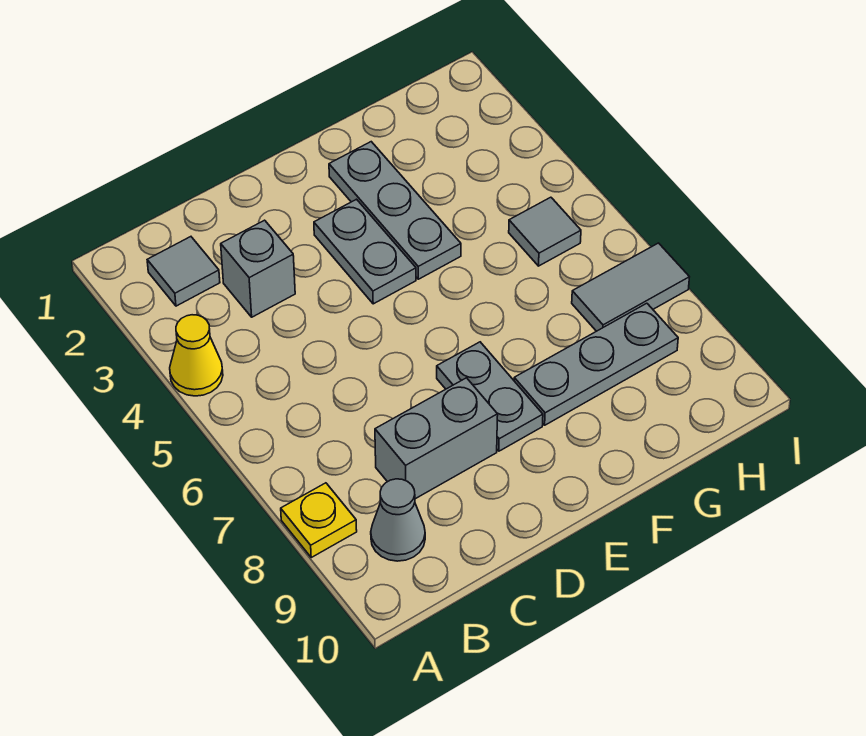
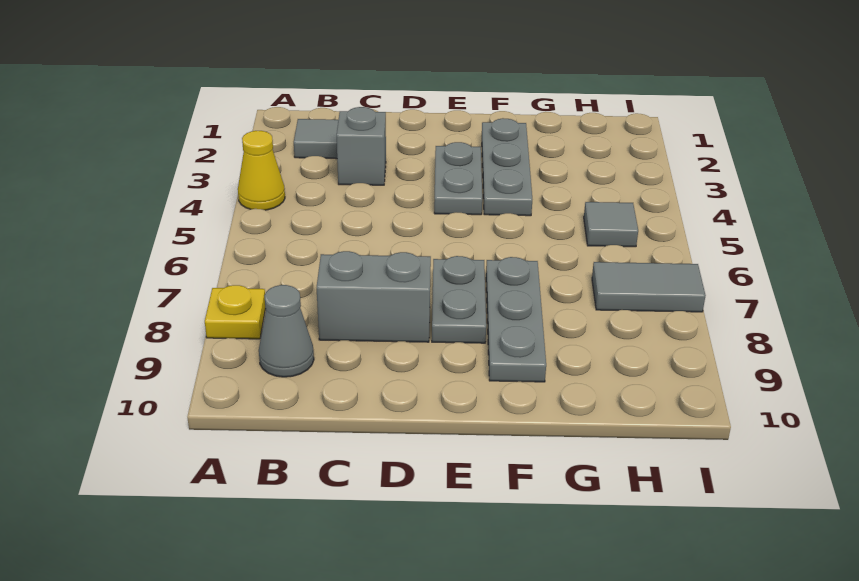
grey plate F8:H8 level 1 -> grey plate F7:F9 level 1

